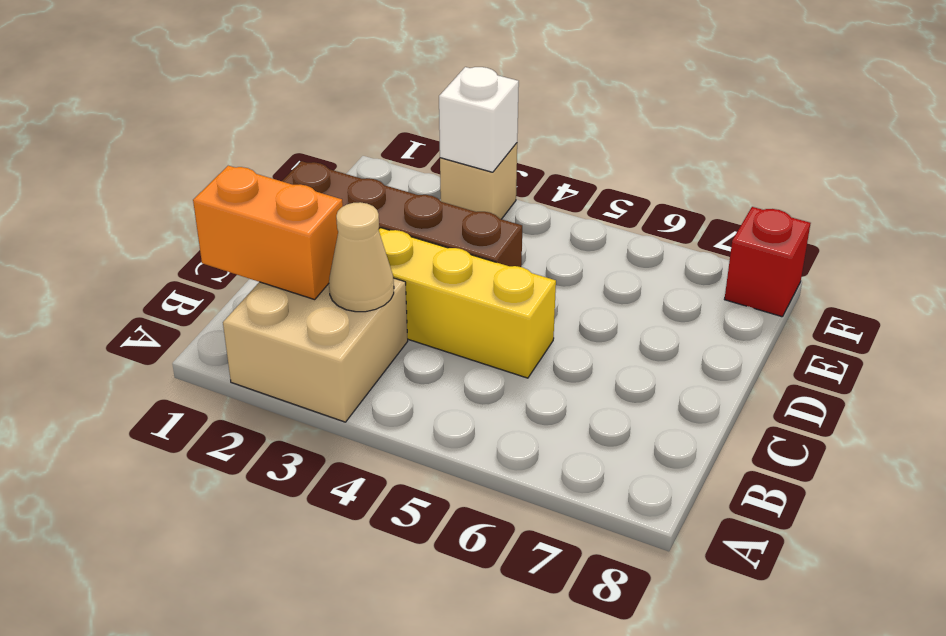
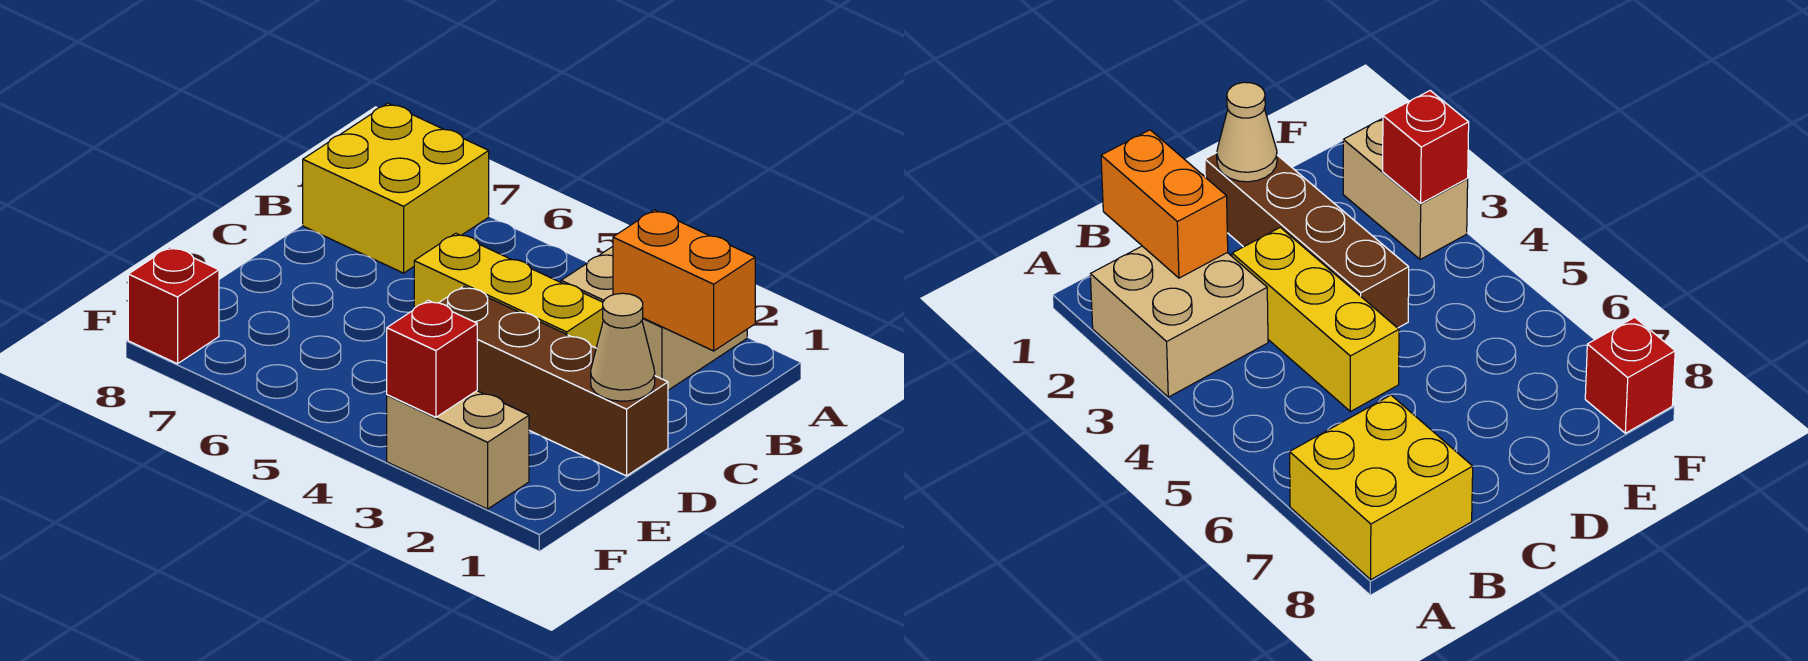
none -> yellow brick A7:B8 level 1
tan cone B3 level 2 -> tan cone D1 level 2
tan brick F3 level 1 -> tan brick F2:F3 level 1
white brick F3 level 2 -> red brick F3 level 2

